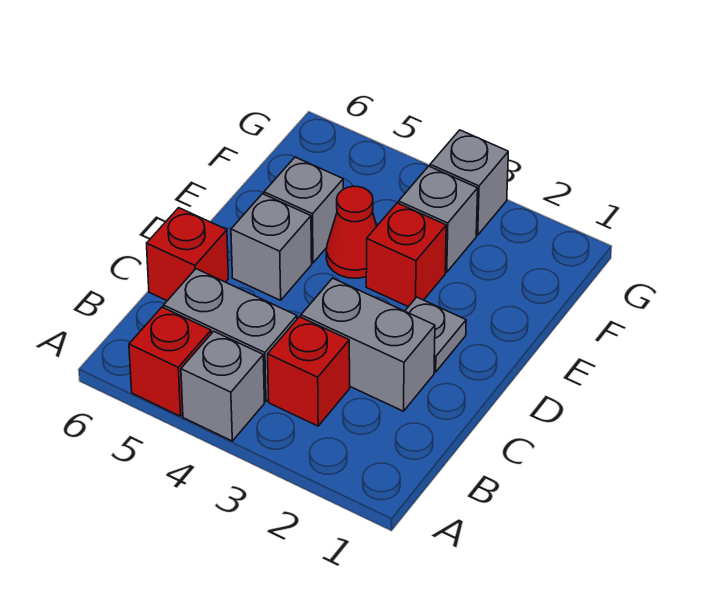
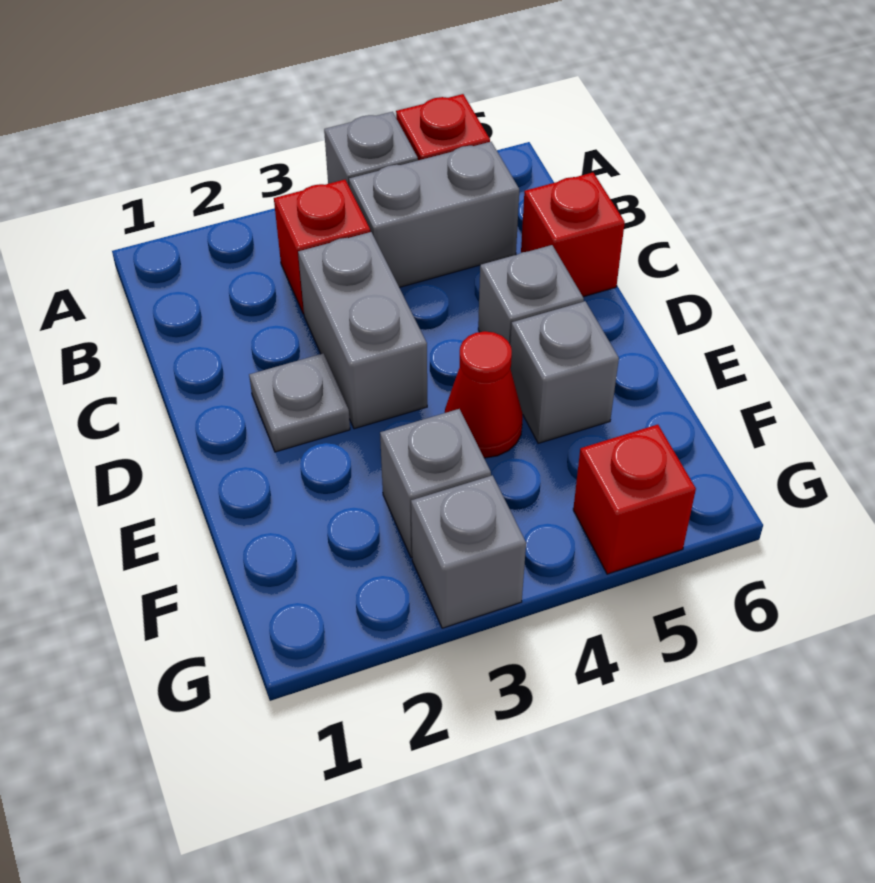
grey brick C2:C3 level 1 -> grey brick C3:D3 level 1
red brick E3 level 1 -> red brick G5 level 1

